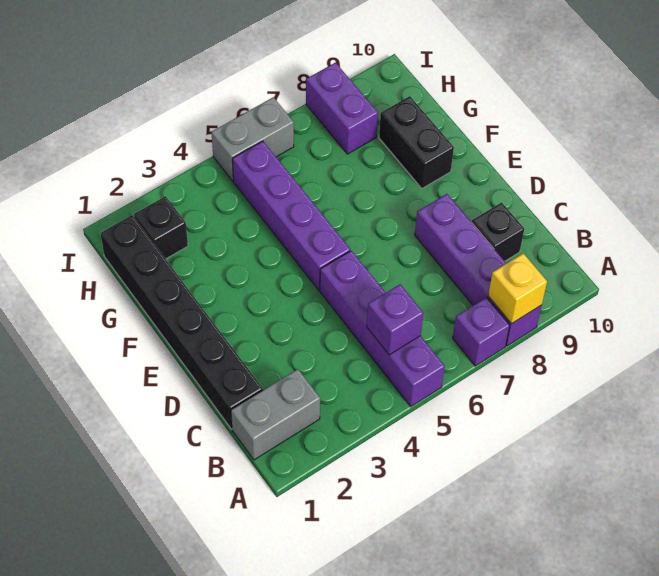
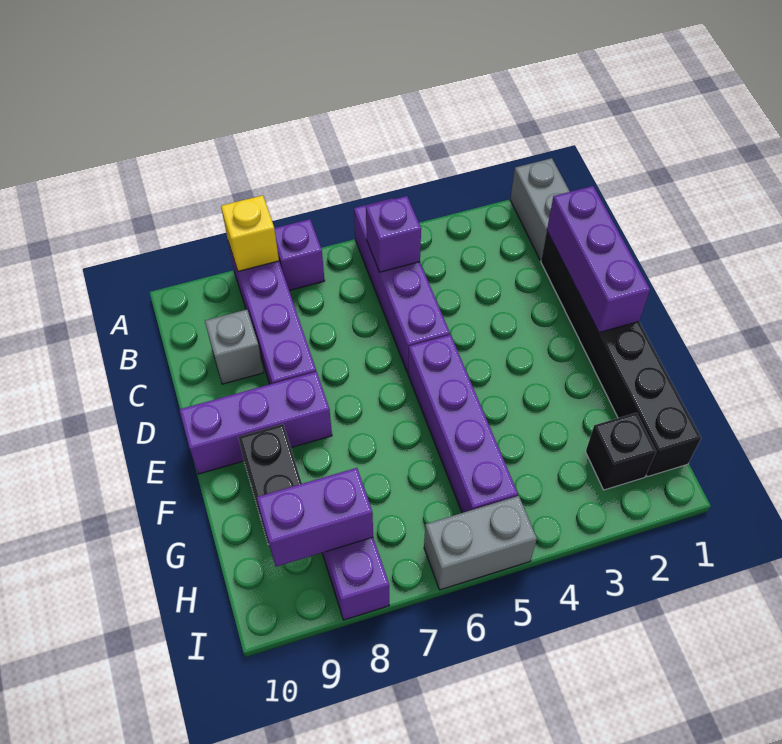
grey brick B1:B2 level 1 -> grey brick A1:B1 level 1
none -> purple brick C1:E1 level 2
black brick C9 level 1 -> grey brick C9 level 1
none -> purple brick E8:E10 level 1
none -> purple brick H8:H9 level 2

